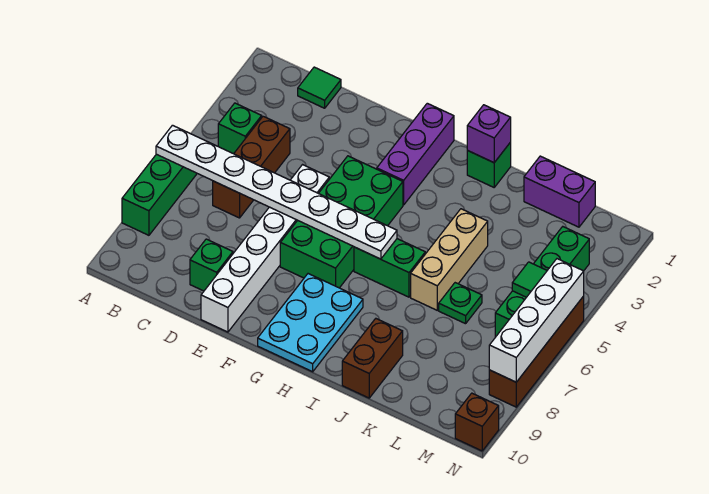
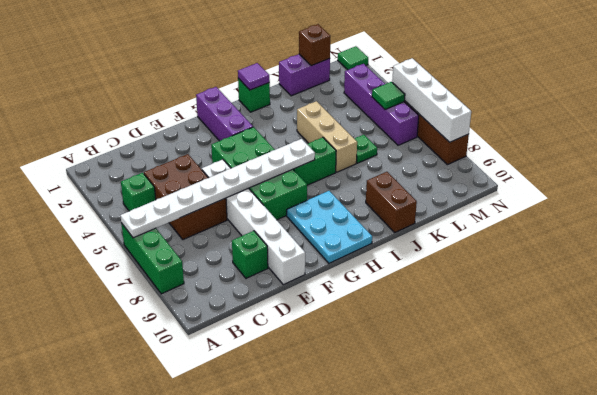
green tile C1 level 1 -> green tile N1 level 1
brown brick C4:C6 level 1 -> brown brick C4:D6 level 1
purple brick I1 level 2 -> purple tile I1 level 2
green brick M3:M6 level 1 -> purple brick M3:M6 level 1
brown brick N10 level 1 -> brown brick L1 level 2

